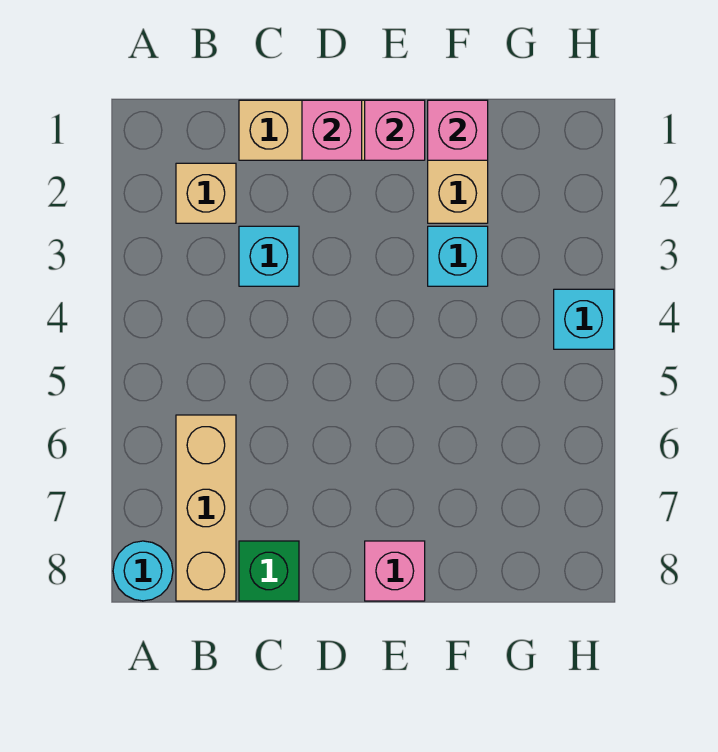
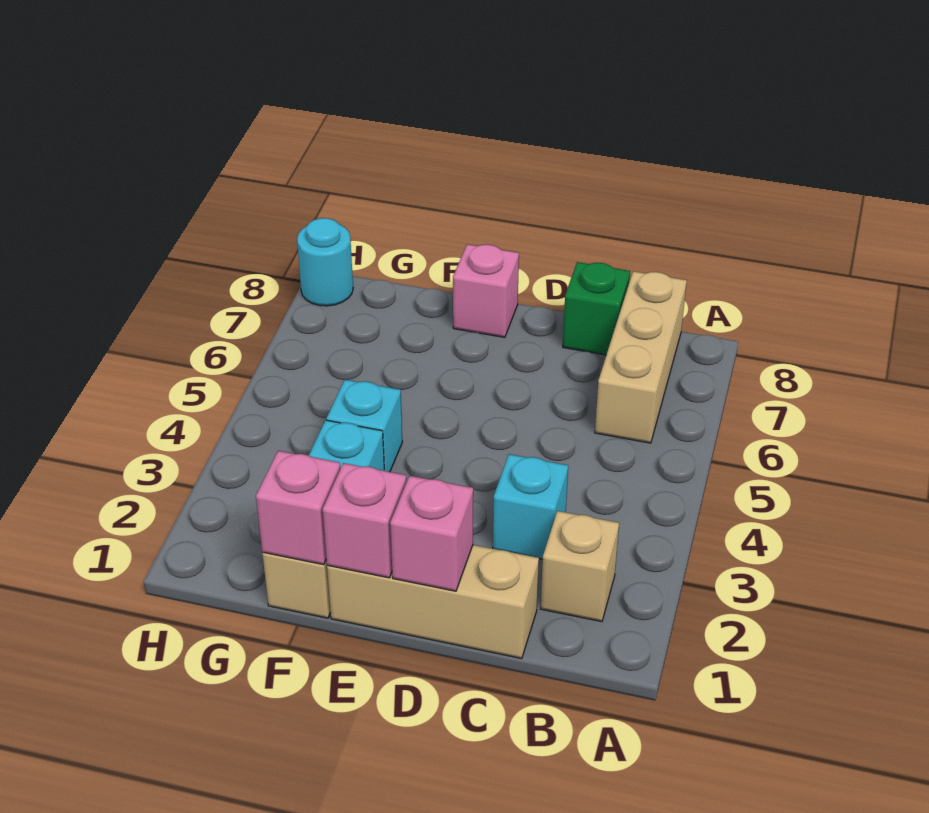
cyan round brick A8 level 1 -> cyan round brick H8 level 1
cyan brick H4 level 1 -> cyan brick F4 level 1

